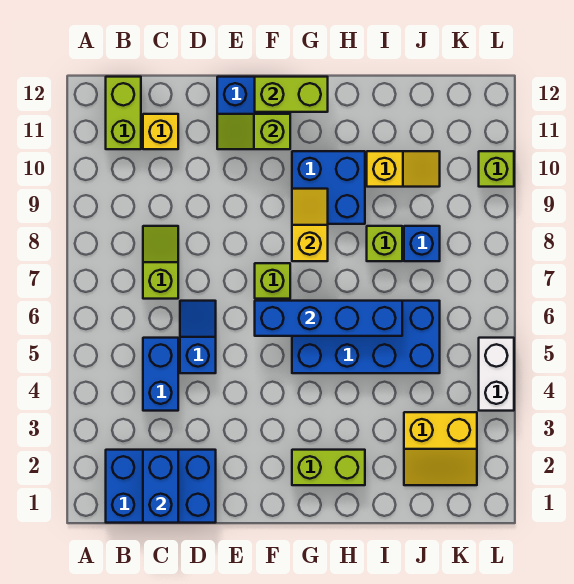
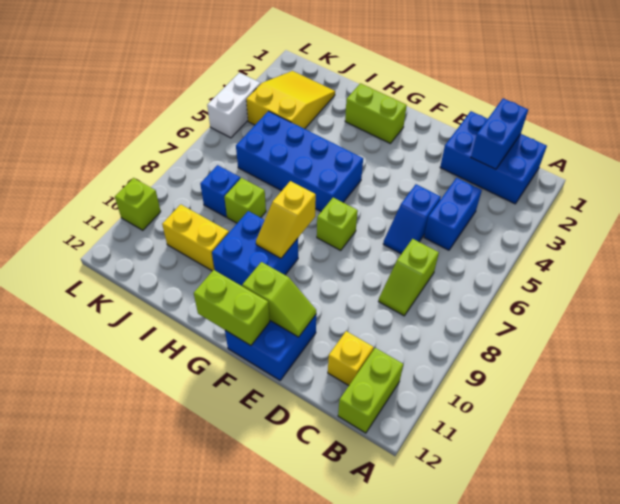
blue brick F6:I6 level 2 -> none
yellow slope I10:J10 level 1 top I -> yellow brick I10:J10 level 1
yellow slope J2:K3 level 1 top 3 -> yellow slope J2:K4 level 1 top 4

